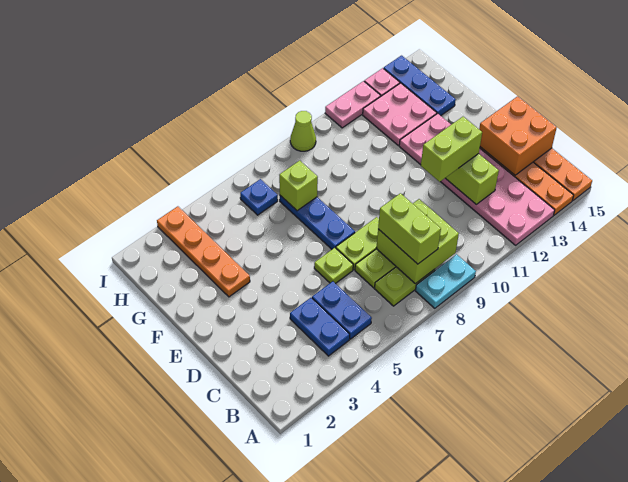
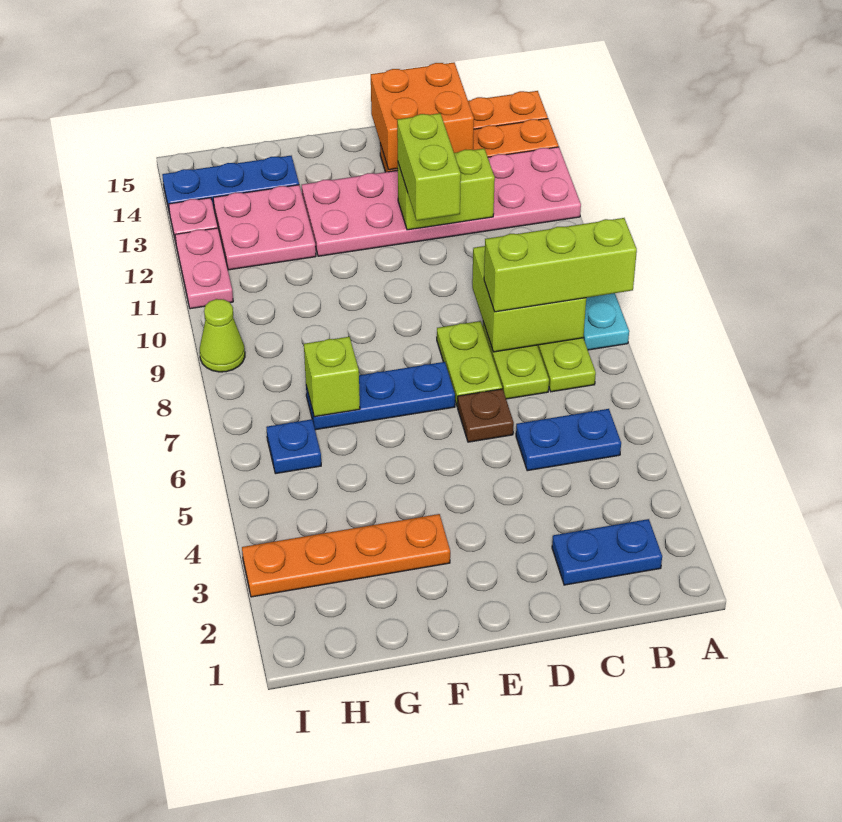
blue plate B4:C4 level 1 -> blue plate B2:C2 level 1
lime brick B8:C8 level 3 -> lime brick A8:C8 level 3
lime plate D6 level 1 -> brown plate D6 level 1

